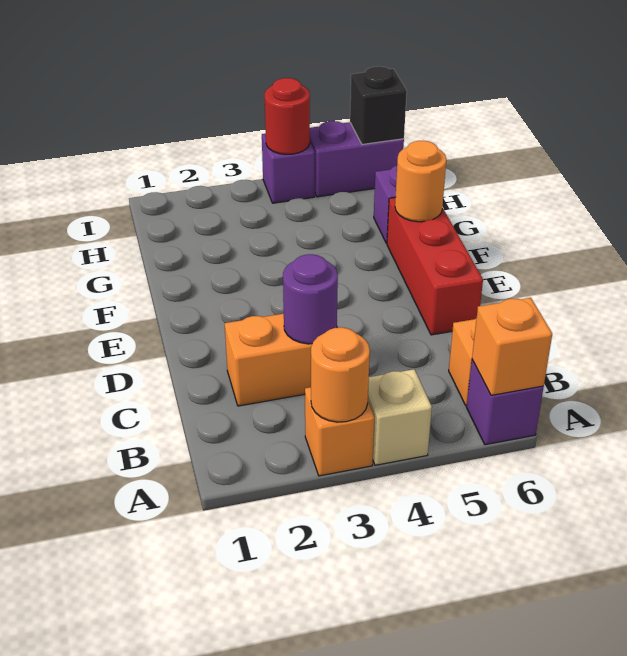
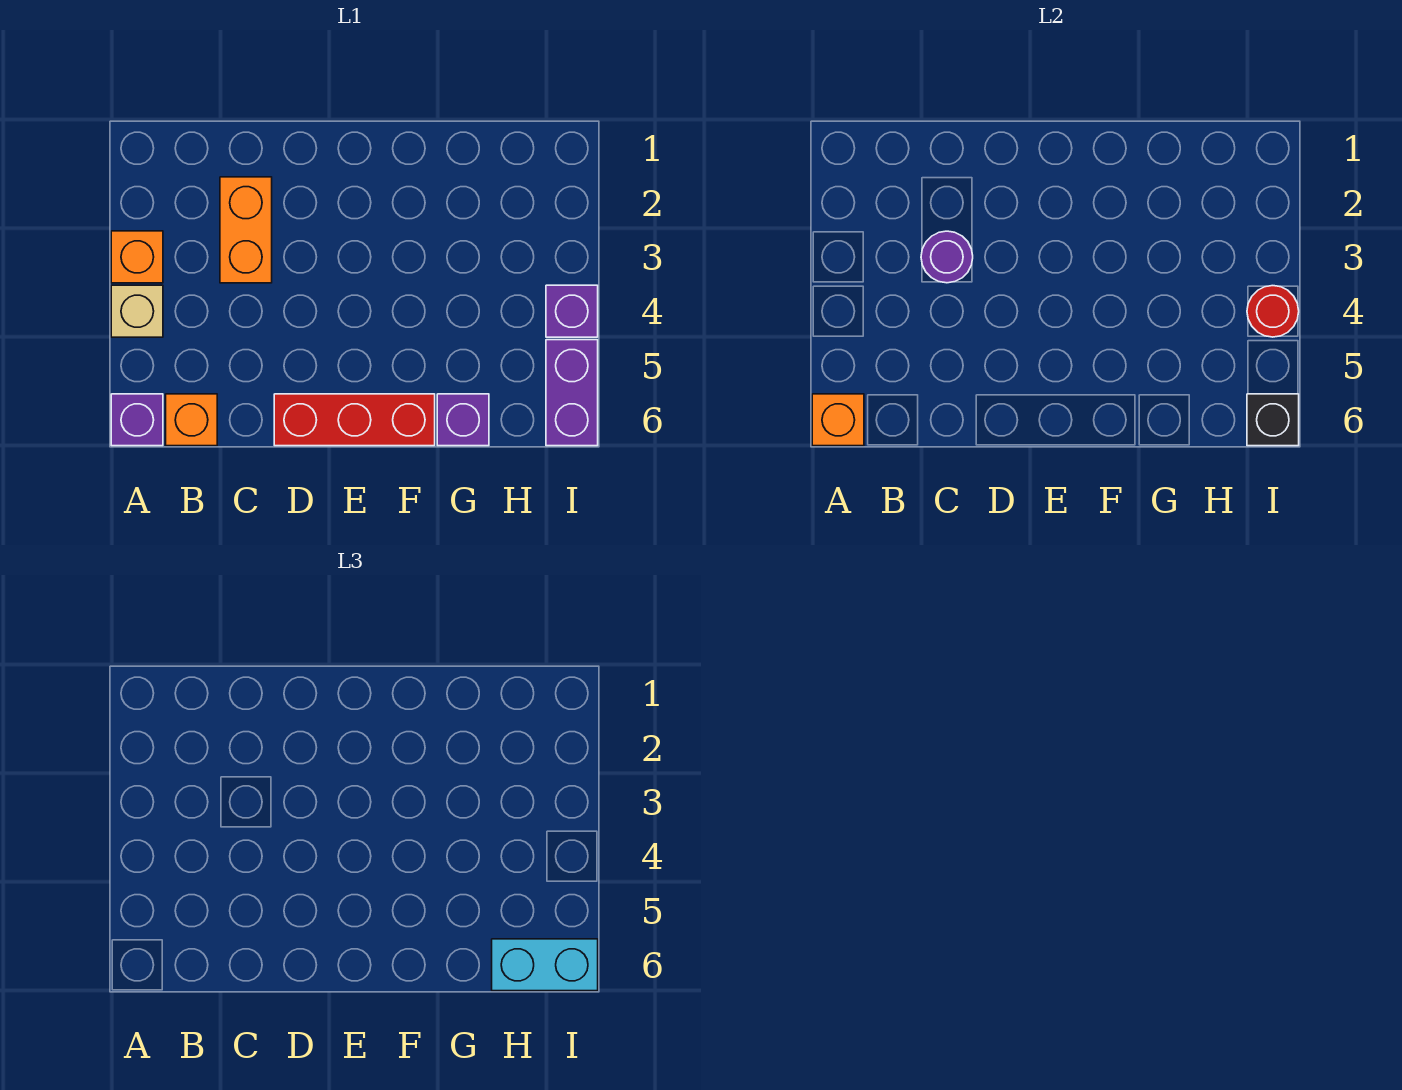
orange round brick A3 level 2 -> none
orange round brick F6 level 2 -> none
none -> cyan brick H6:I6 level 3

